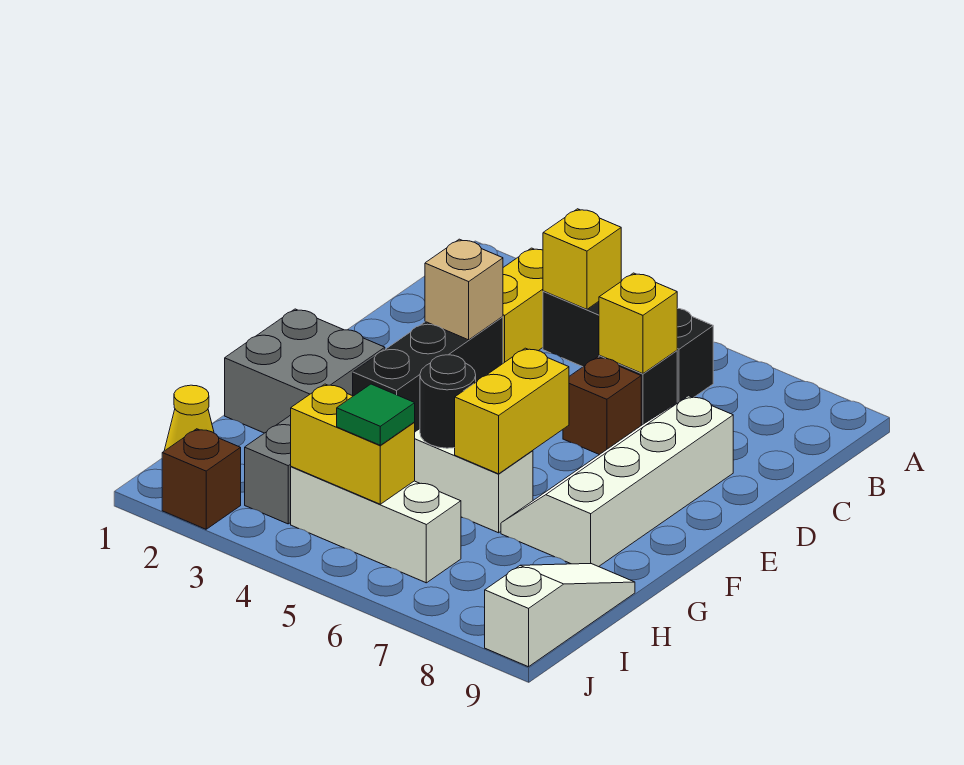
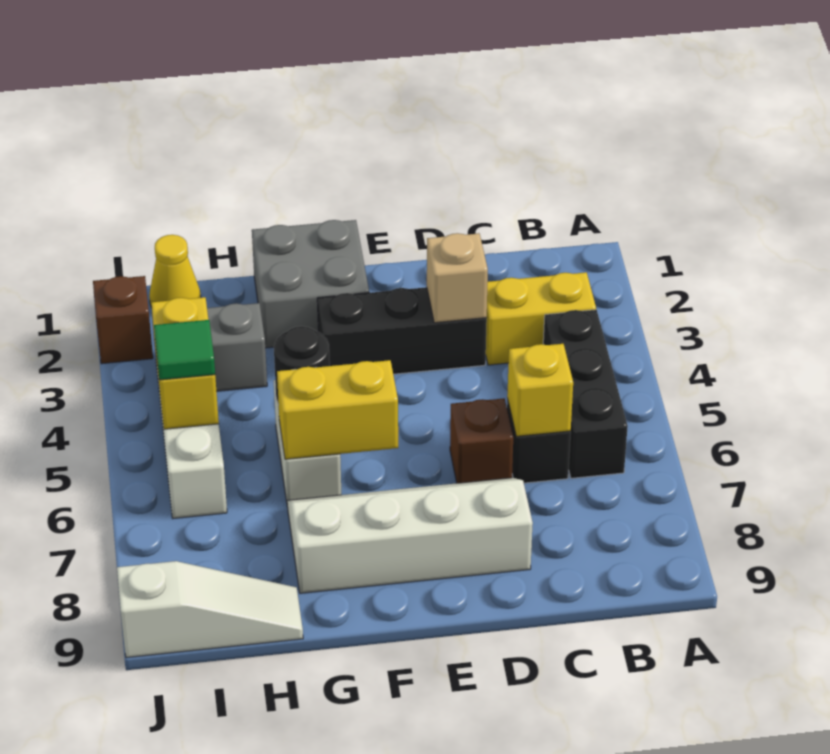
yellow brick B4 level 2 -> none

